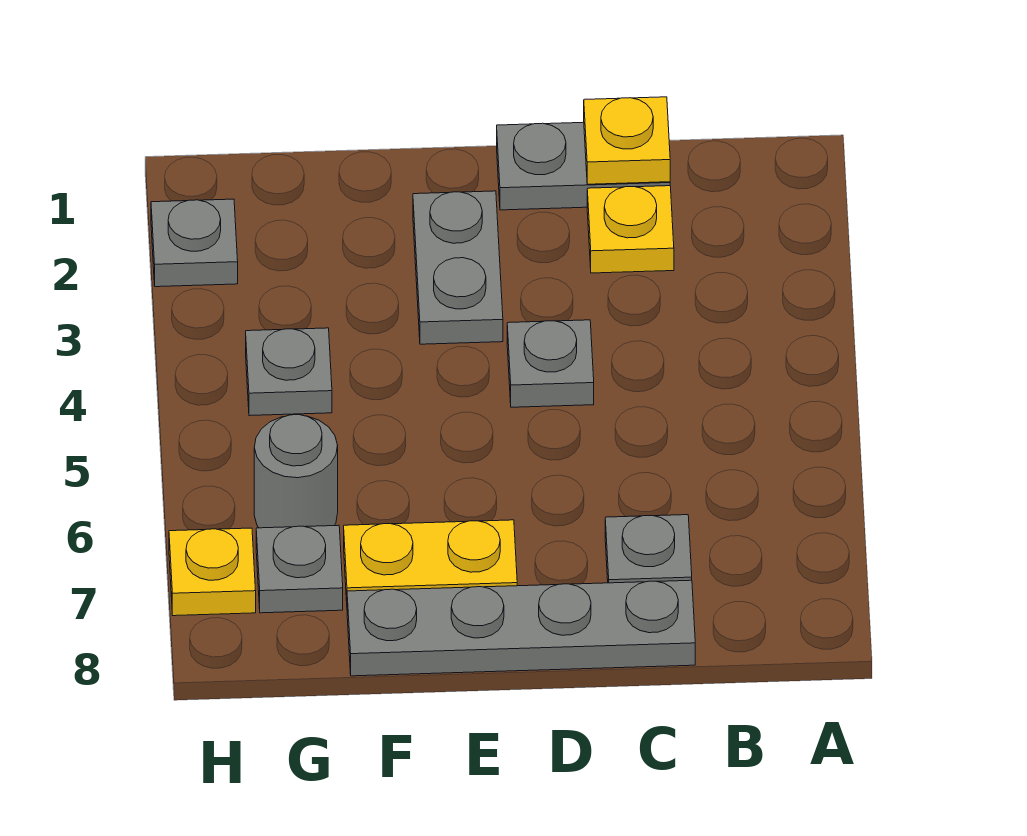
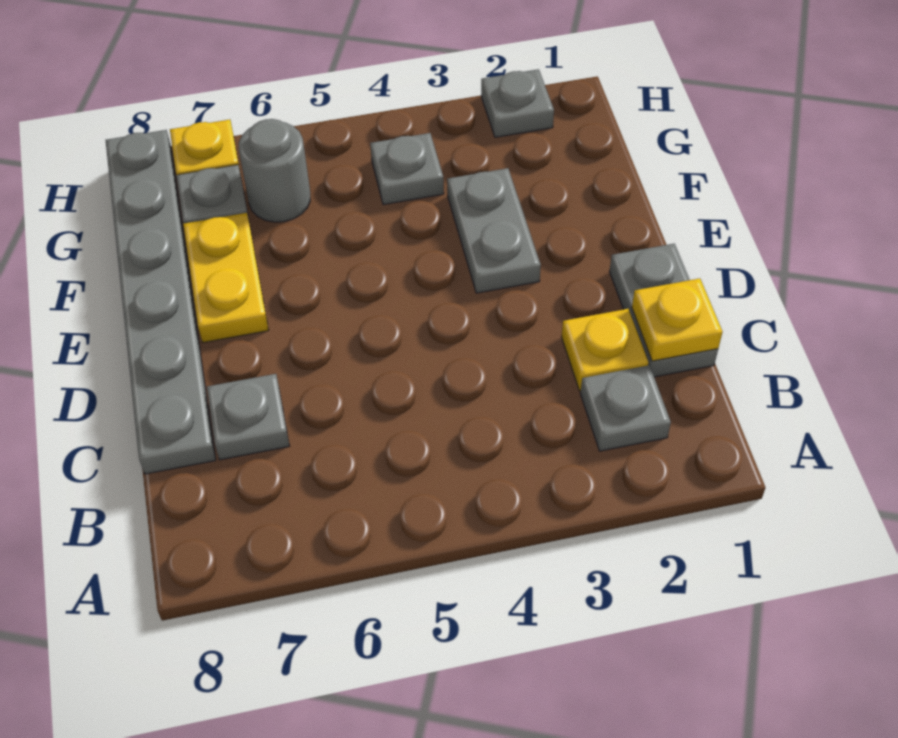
grey plate C8:F8 level 1 -> grey plate C8:H8 level 1
grey plate D4 level 1 -> grey plate B2 level 1
grey plate E2:E3 level 1 -> grey plate E3:F3 level 1

